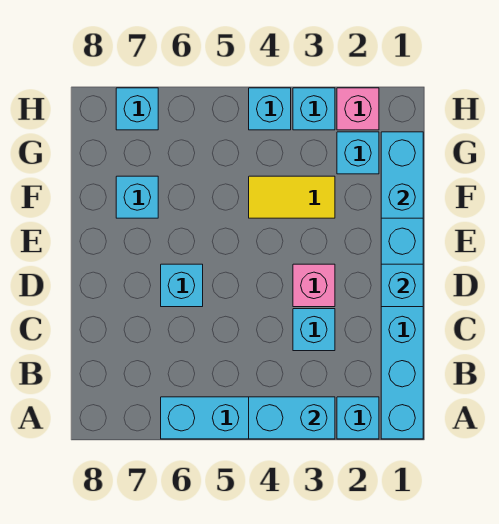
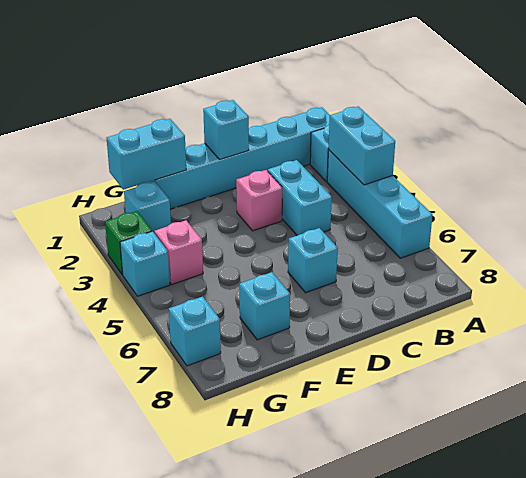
cyan brick C3 level 1 -> cyan brick C3:C4 level 1
yellow tile F3:F4 level 1 -> none
pink brick H2 level 1 -> pink brick G4 level 1
cyan brick H3 level 1 -> green brick H3 level 1

